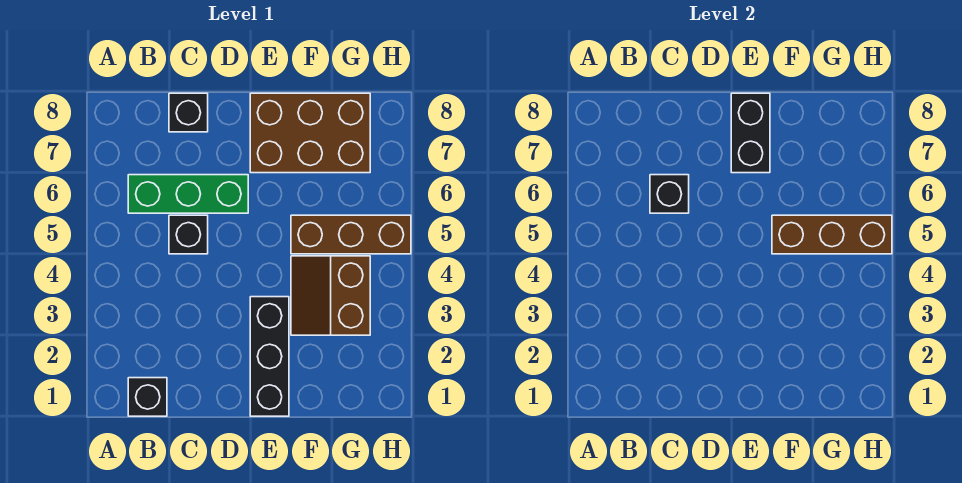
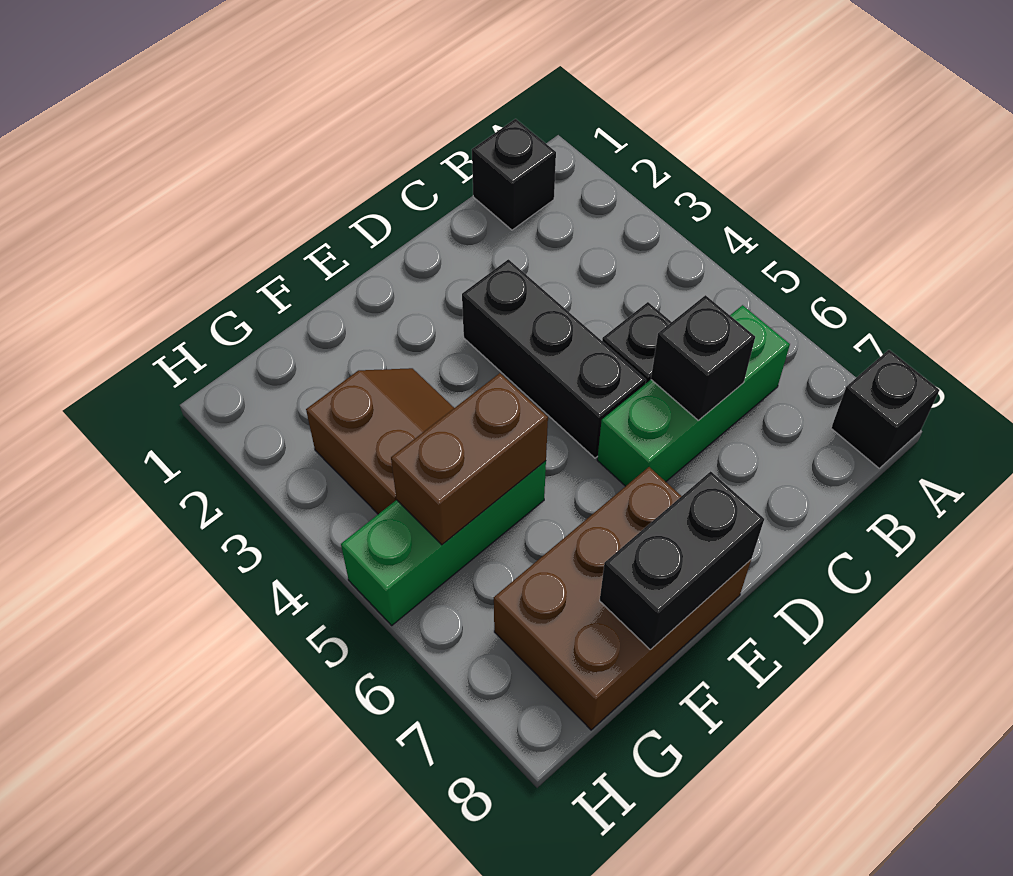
black brick C8 level 1 -> black brick A8 level 1
black brick E1:E3 level 1 -> black brick D3:D5 level 1
black brick E7:E8 level 2 -> black brick E8:F8 level 2
brown brick F5:H5 level 1 -> green brick F5:H5 level 1
brown brick F5:H5 level 2 -> brown brick F5:G5 level 2

